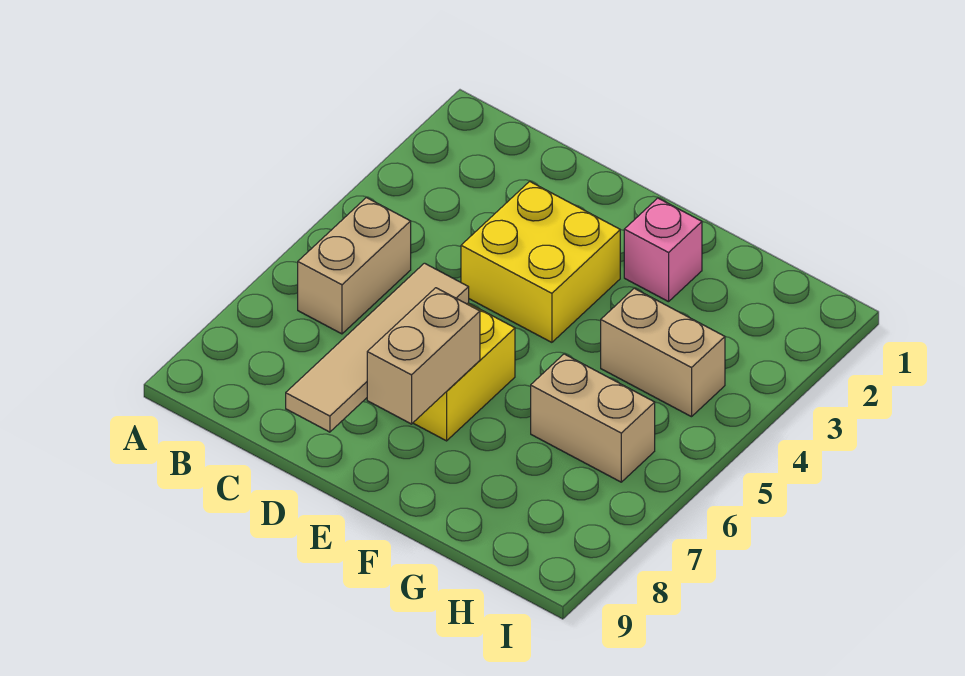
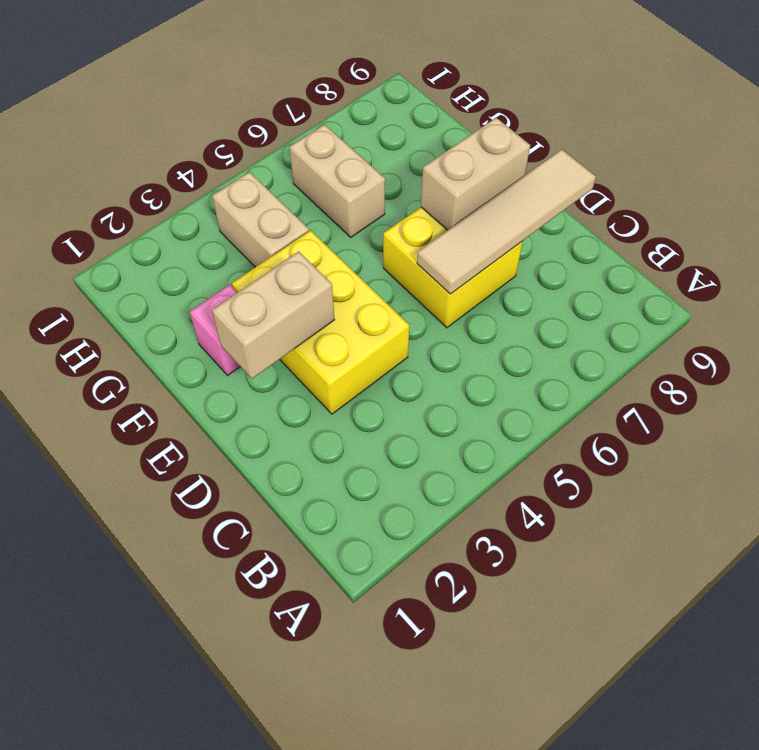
tan brick B5:B6 level 1 -> tan brick E2:E3 level 2
yellow brick D3:E4 level 1 -> yellow brick D3:F4 level 1

